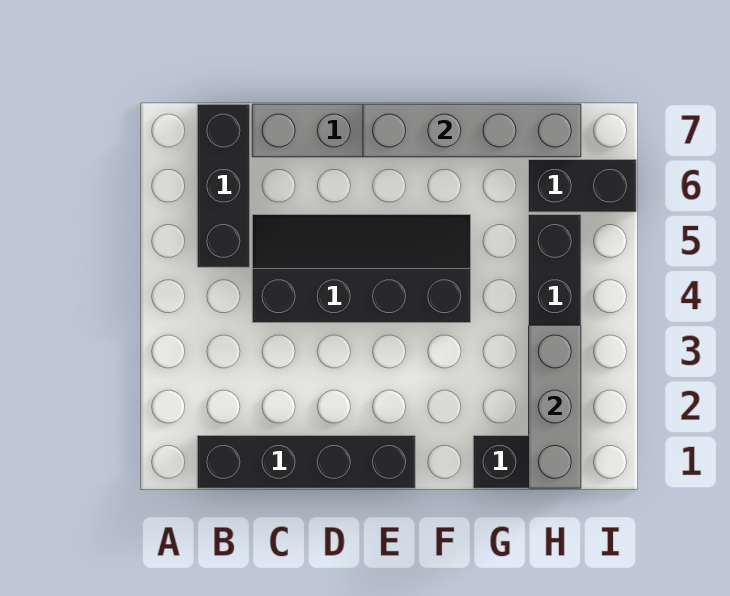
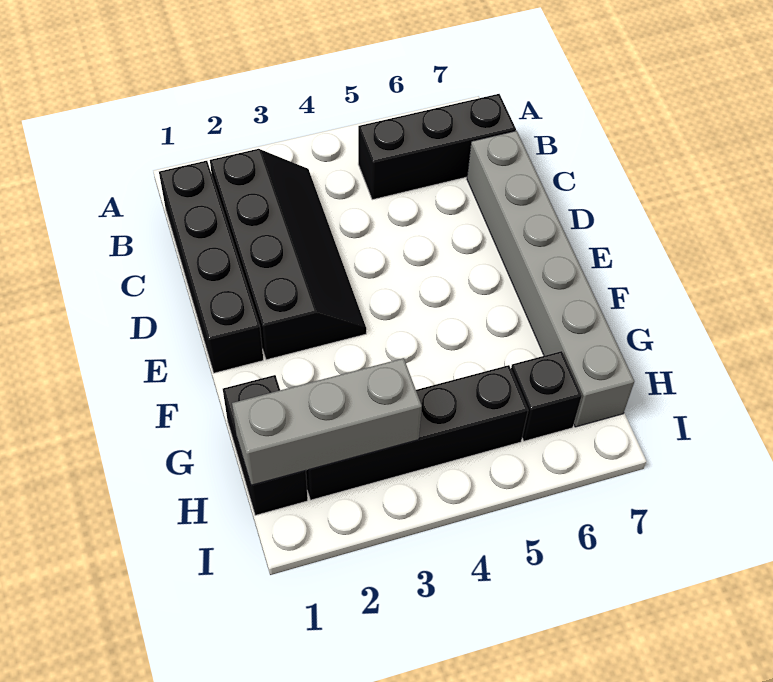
black slope C4:F5 level 1 top 4 -> black slope B2:E3 level 1 top 2
grey brick E7:H7 level 2 -> none
black brick H6:I6 level 1 -> black brick H6 level 1

